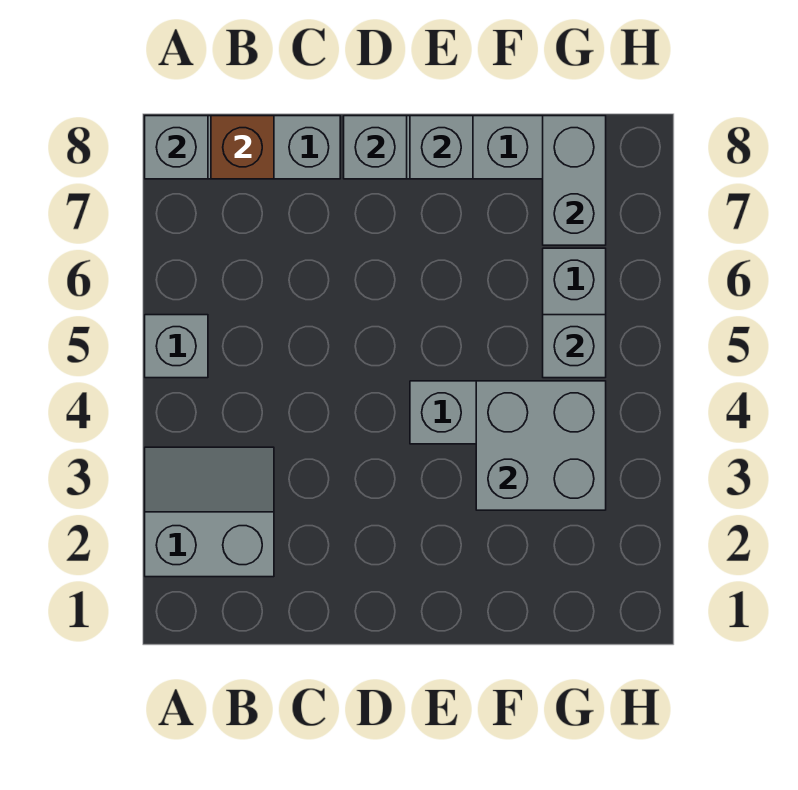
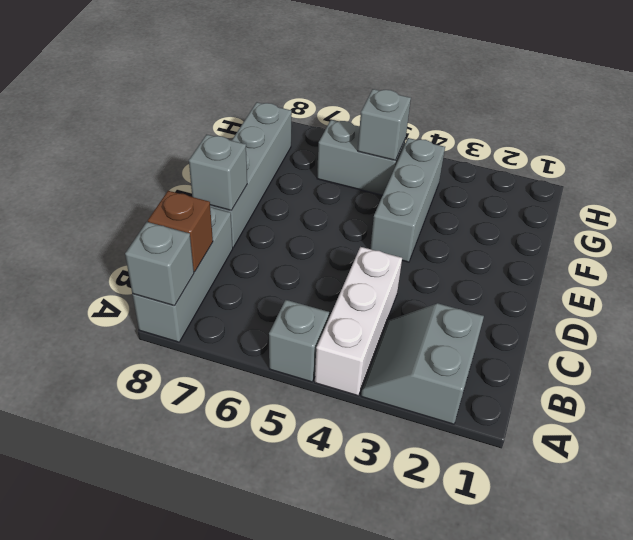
none -> white brick A4:C4 level 1
grey brick E8 level 2 -> none
grey brick F3:G4 level 2 -> none
grey brick G7:G8 level 2 -> none

